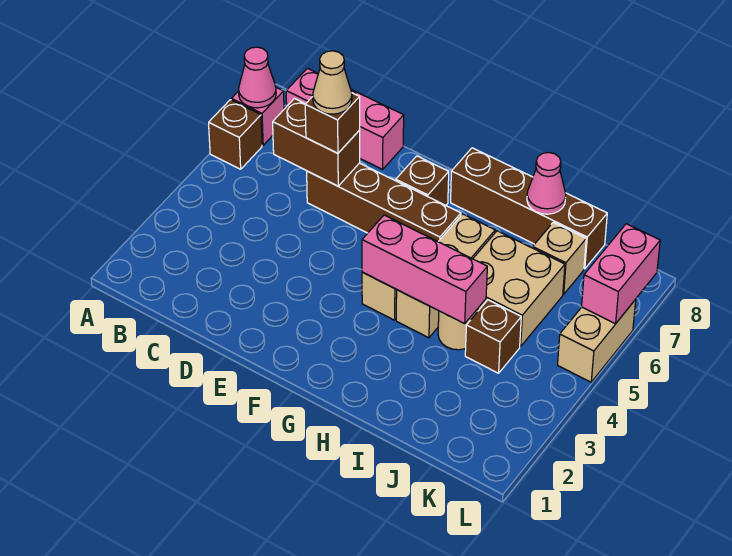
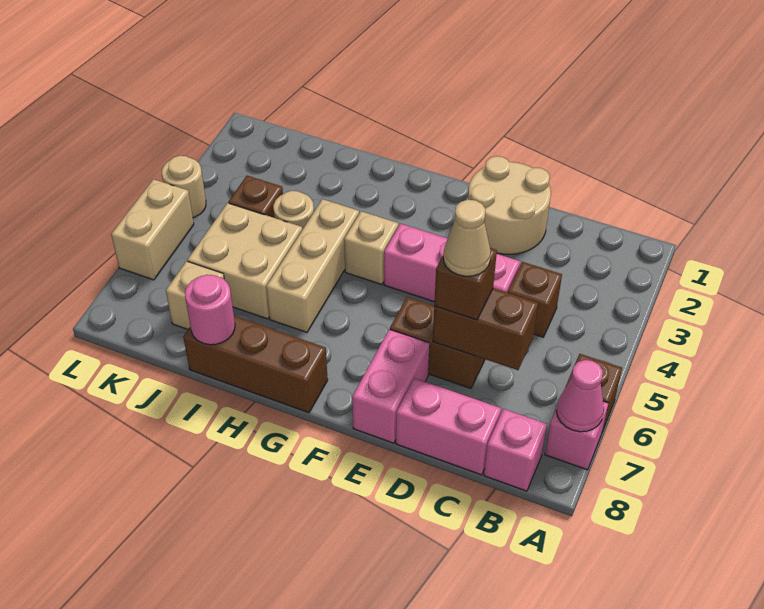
none -> tan round brick D1:E2 level 1
brown brick D6:G6 level 1 -> brown brick D6:E6 level 1
brown brick F7 level 1 -> brown brick C4 level 1
pink brick G4:I4 level 2 -> pink brick D4:F4 level 1
brown brick G8:J8 level 1 -> brown brick G8:I8 level 1
pink cone I8 level 2 -> pink round brick I8 level 2
none -> tan round brick L4 level 1
pink brick L6:L7 level 2 -> pink brick E7:E8 level 1

